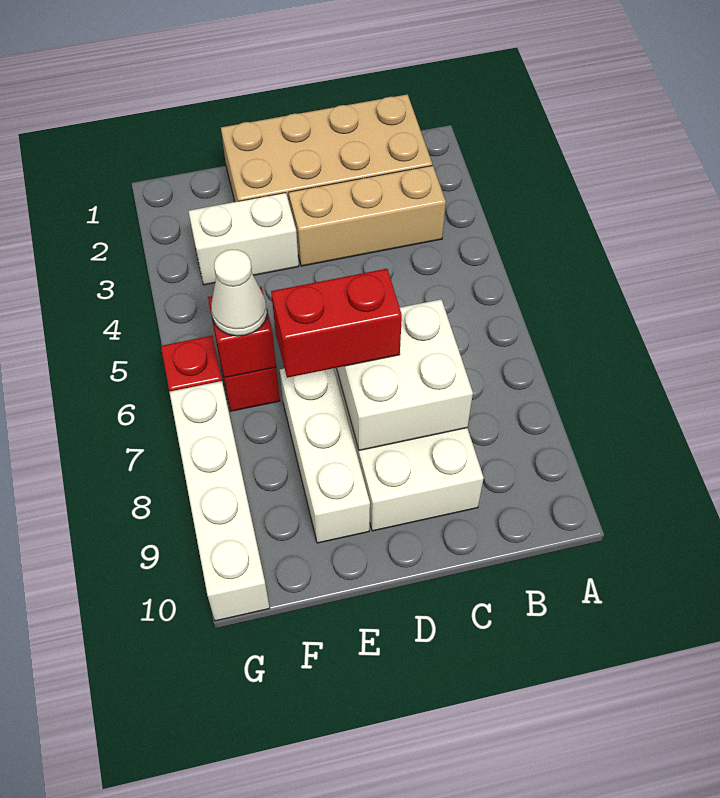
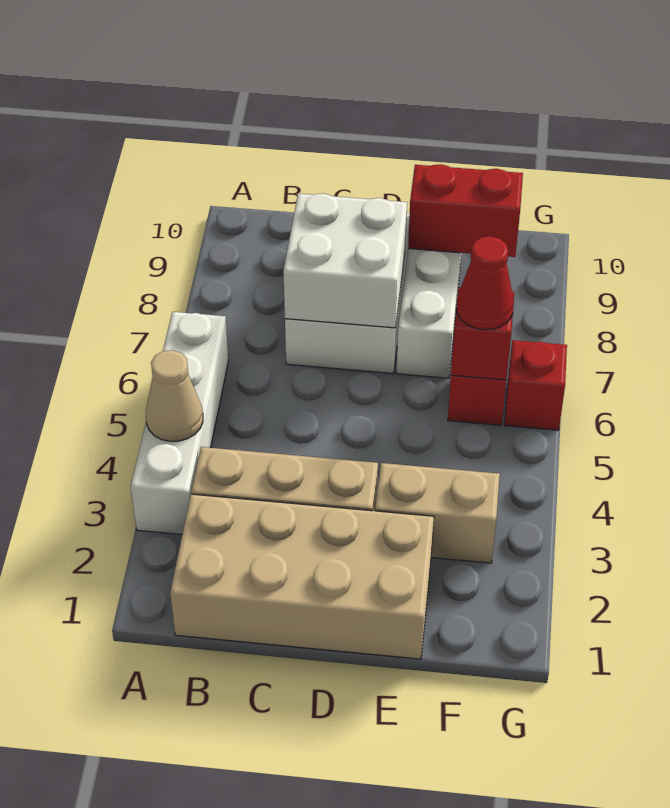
none -> tan cone A4 level 2
red brick D7:E7 level 3 -> red brick E9:F9 level 2
white brick E3:F3 level 1 -> tan brick E3:F3 level 1
white cone F6 level 3 -> red cone F6 level 3
white brick G7:G10 level 1 -> white brick A3:A6 level 1

